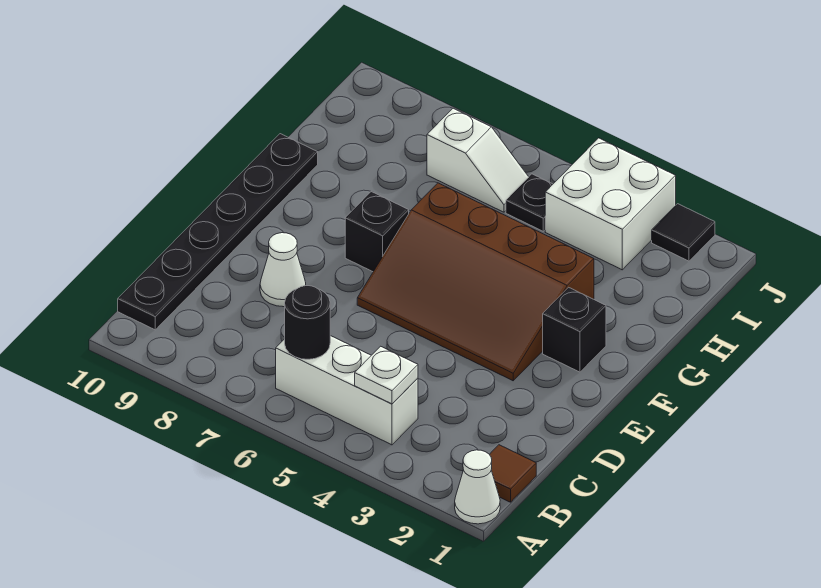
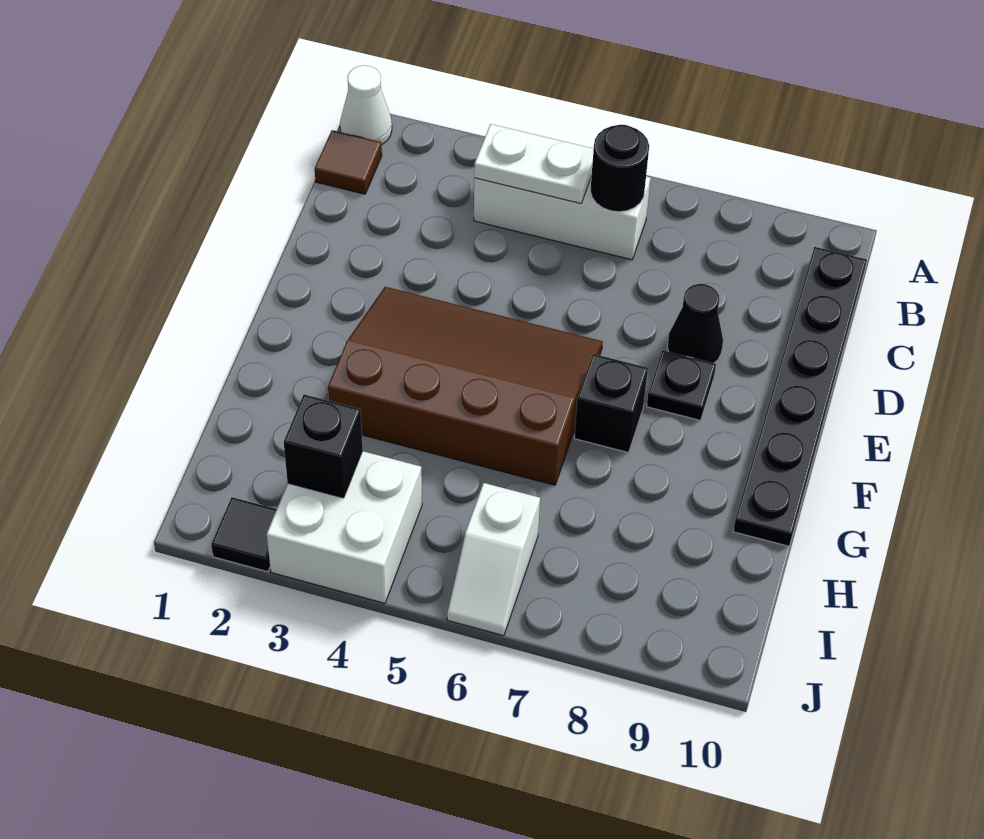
white plate B4 level 2 -> white plate B4:B5 level 2
white cone D8 level 1 -> black cone D8 level 1
black brick F2 level 1 -> black brick I3 level 2
black plate I5 level 1 -> black plate E8 level 1
white slope I6:I7 level 1 top 7 -> white slope I6:J6 level 1 top I

